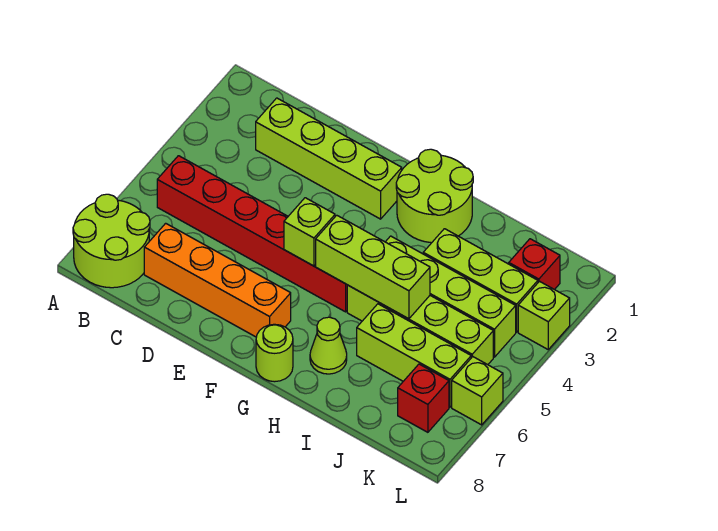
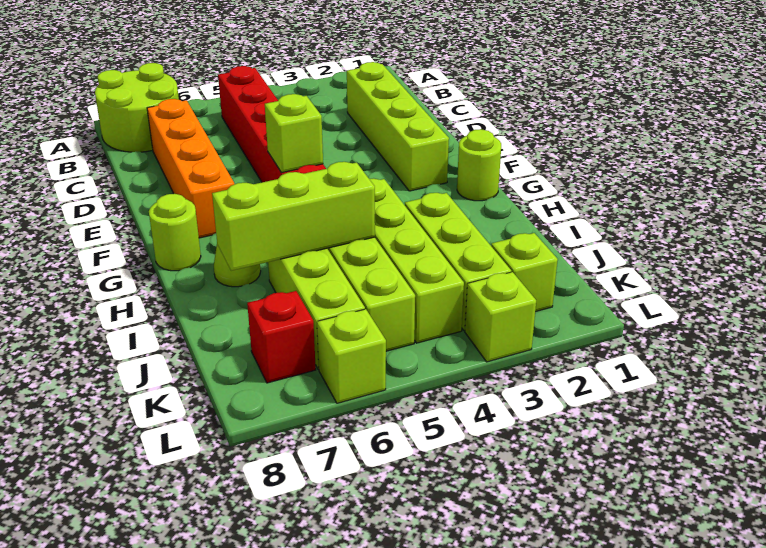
lime round brick G1:H2 level 1 -> lime round brick G1 level 1
lime brick G5:I5 level 2 -> lime brick I5:I7 level 2
red brick K2 level 1 -> lime brick K2 level 1

